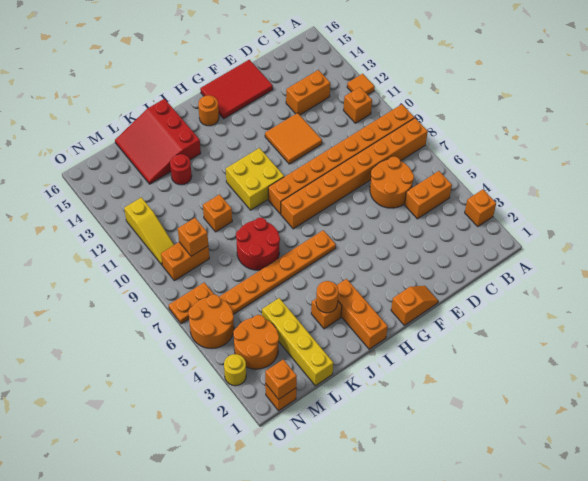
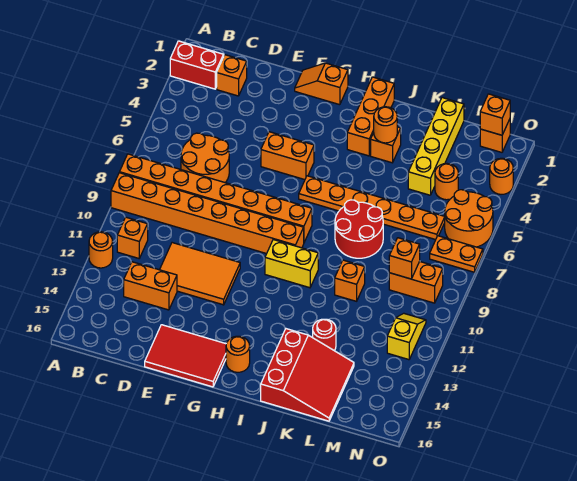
none -> red brick A2:B2 level 1
orange brick A3 level 1 -> orange brick C2 level 1
orange tile A12 level 1 -> orange round brick A12 level 1
orange brick B5:C5 level 1 -> orange brick F5:G5 level 1
orange tile E11:F12 level 1 -> orange tile D11:F12 level 1
yellow brick H10:I11 level 1 -> yellow brick H10:I10 level 1
orange round brick M3:N4 level 1 -> orange round brick M4 level 1
yellow slope N10:N12 level 1 top 12 -> yellow slope N11:N12 level 1 top 12
yellow round brick O3 level 1 -> orange round brick O3 level 1

